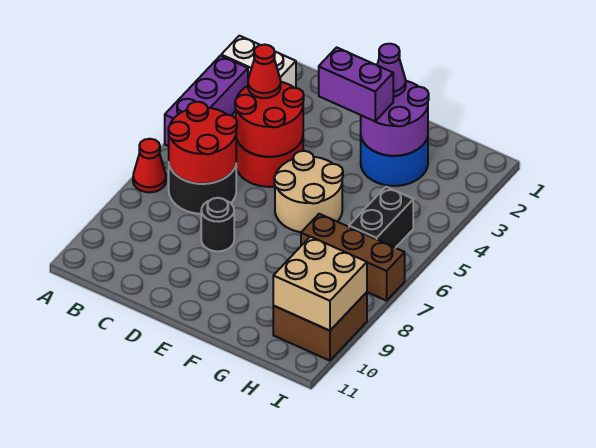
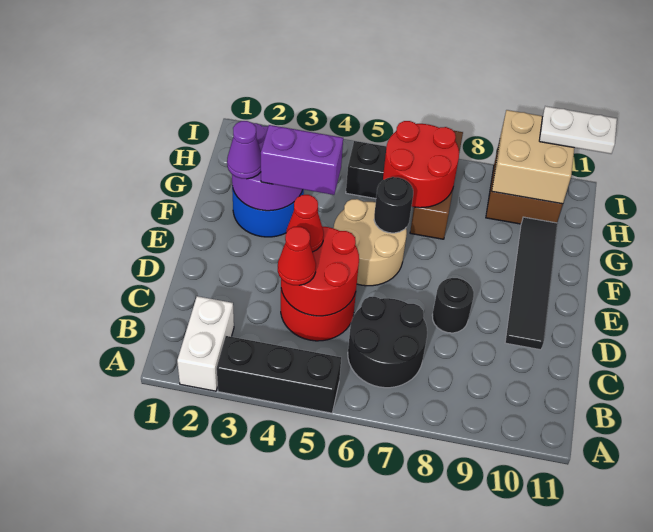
purple brick A3:A5 level 1 -> black brick A3:A5 level 1
red cone A7 level 1 -> red cone D4 level 3
red round brick B6:C7 level 2 -> red round brick G6:H7 level 2
none -> black tile D10:G10 level 1
purple brick E3:F3 level 3 -> purple brick F3:F4 level 3
none -> black round brick F6 level 2
none -> white plate I10:I11 level 3

